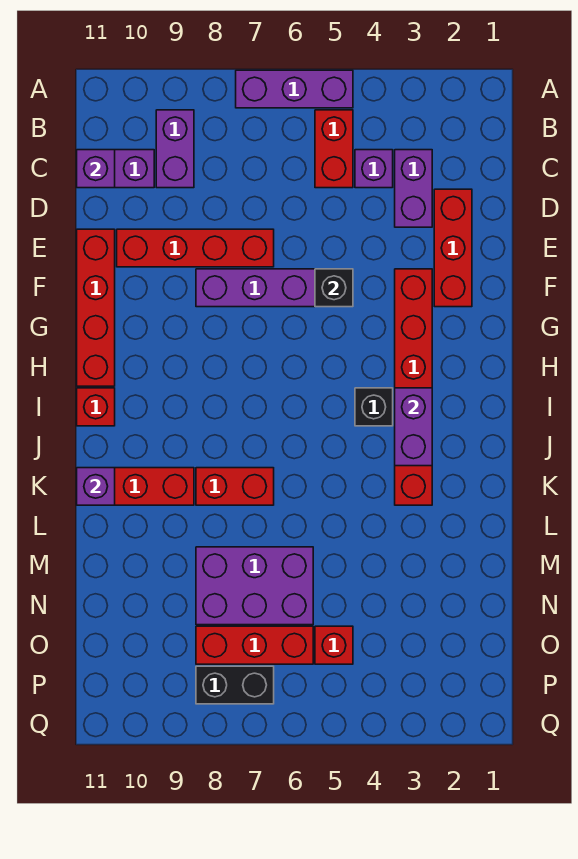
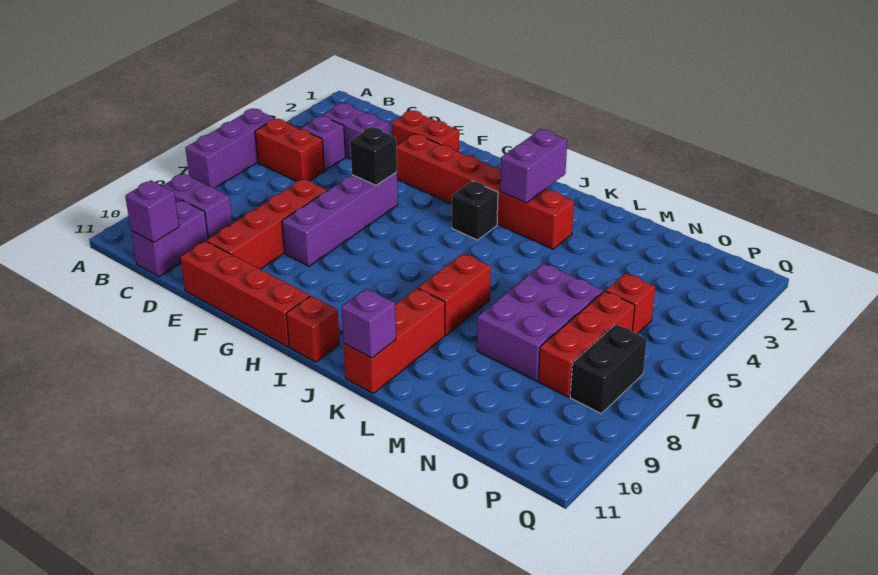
red brick D2:F2 level 1 -> red brick E2:F2 level 1
purple brick I3:J3 level 2 -> purple brick J2:J3 level 2

